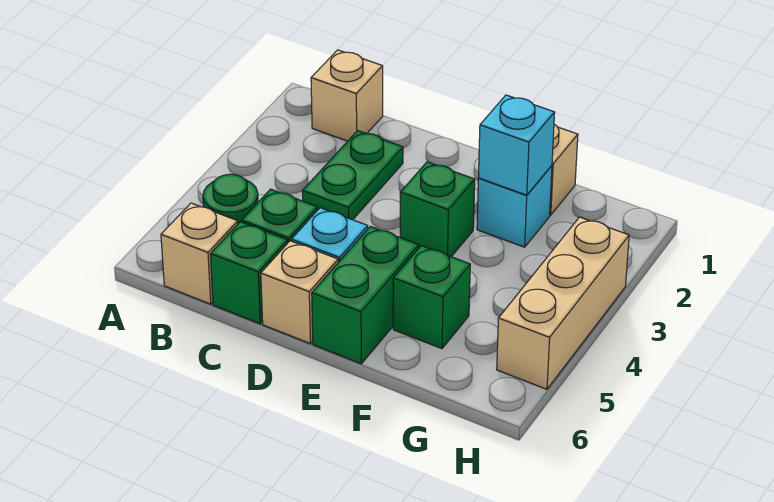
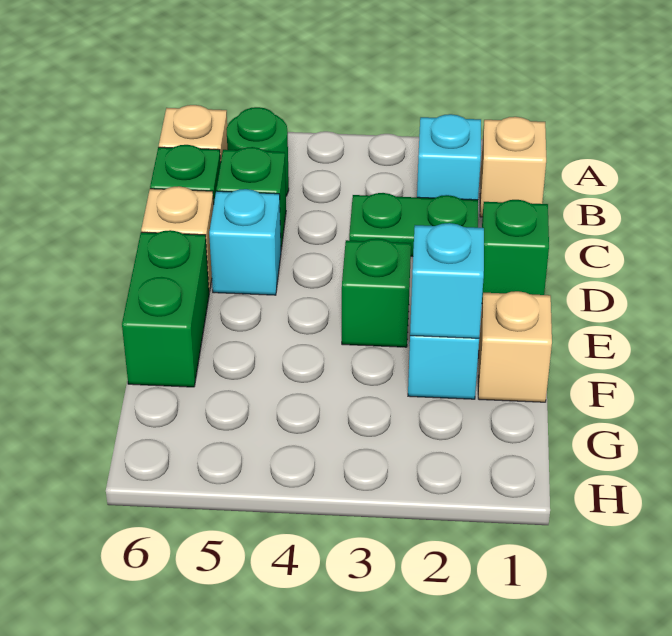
none -> cyan brick B2 level 1
green brick E5:E6 level 1 -> green brick E6:F6 level 1
green brick F5 level 1 -> green brick D1 level 1
tan brick H3:H5 level 1 -> none

